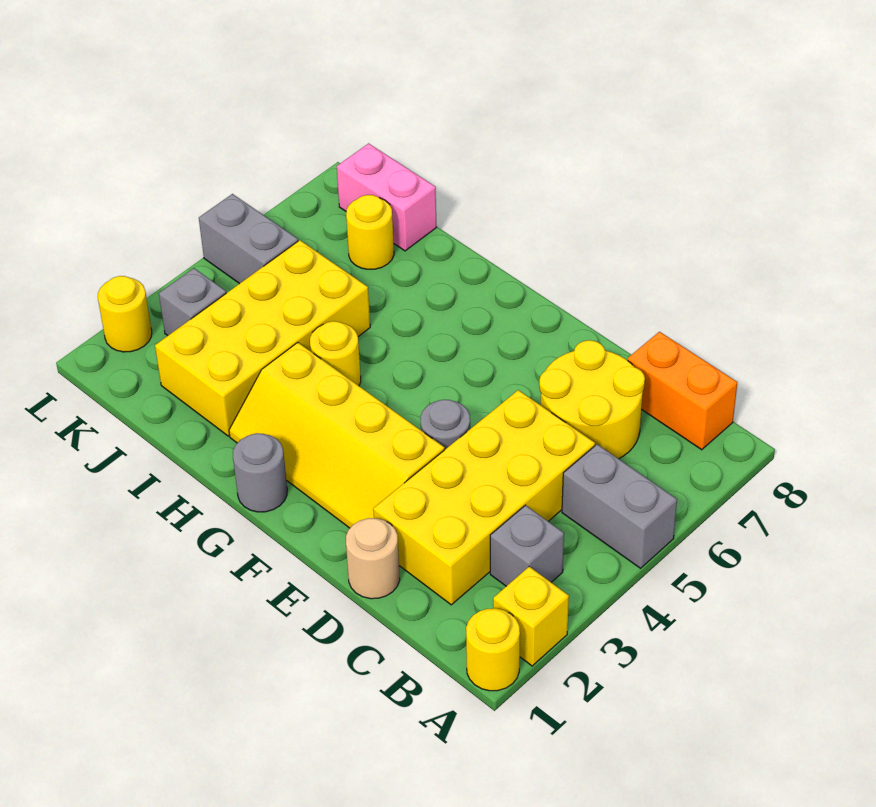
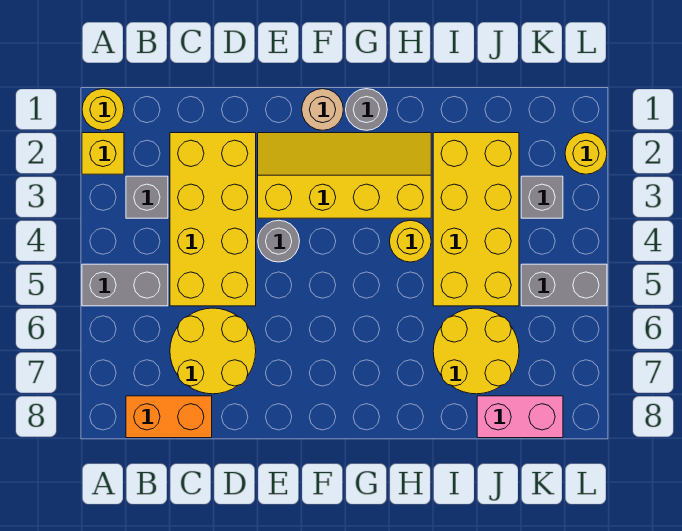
tan round brick D1 level 1 -> tan round brick F1 level 1
yellow round brick J7 level 1 -> yellow round brick I6:J7 level 1

